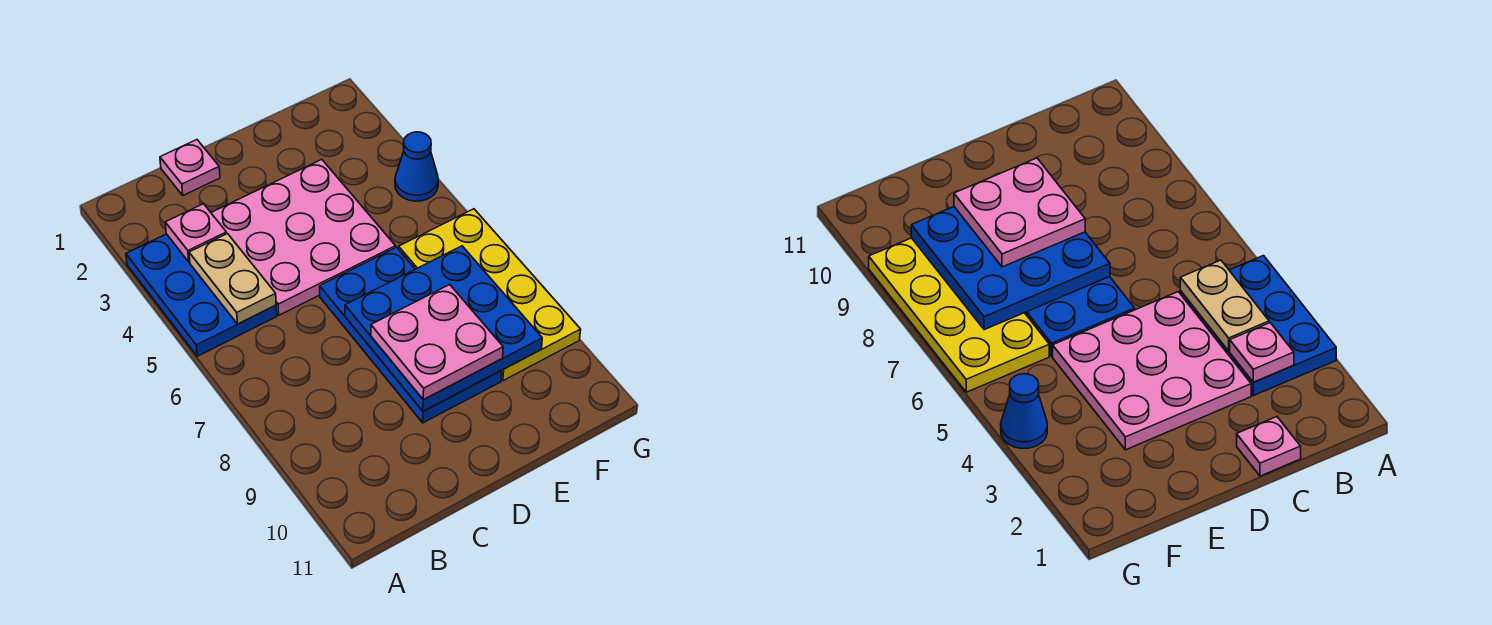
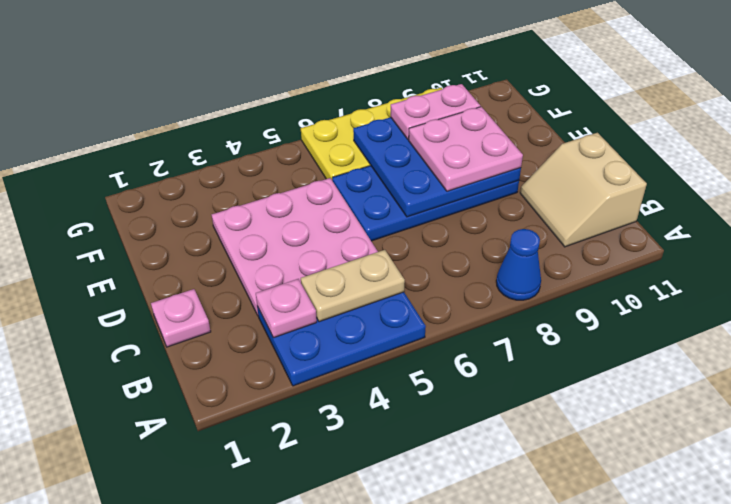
none -> tan slope B10:C11 level 1 top 11
none -> pink plate F8:F9 level 3
blue cone G4 level 1 -> blue cone A8 level 1

